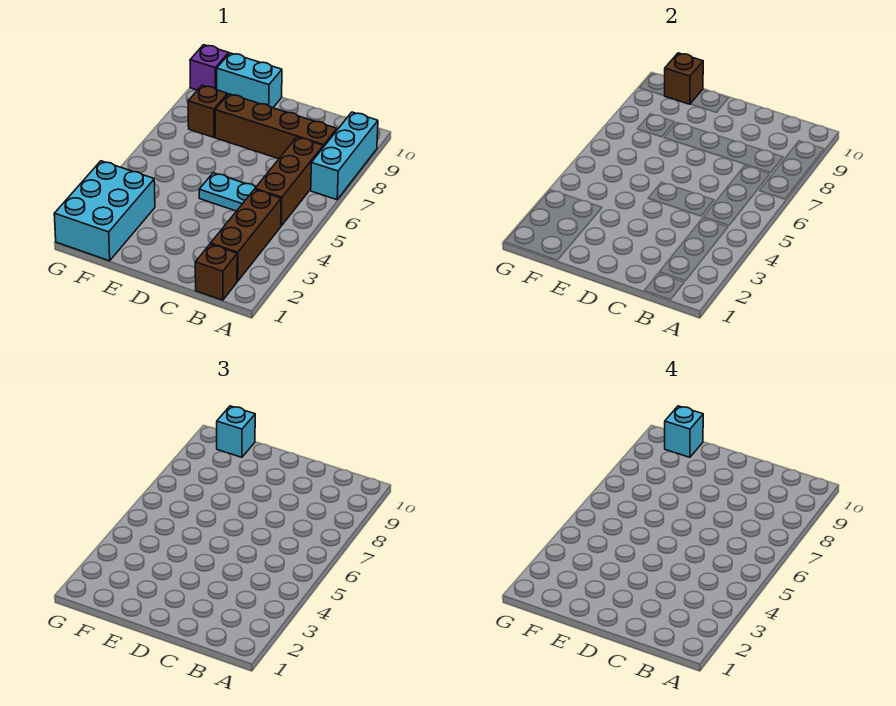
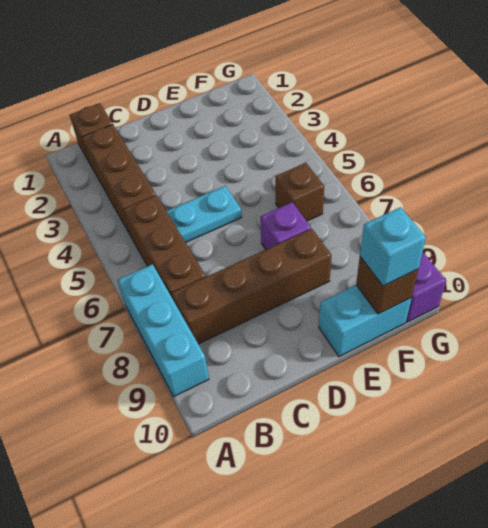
none -> purple brick E7 level 1
cyan brick F1:G3 level 1 -> none
brown brick F8 level 1 -> brown brick F6 level 1
cyan brick F10 level 4 -> none

